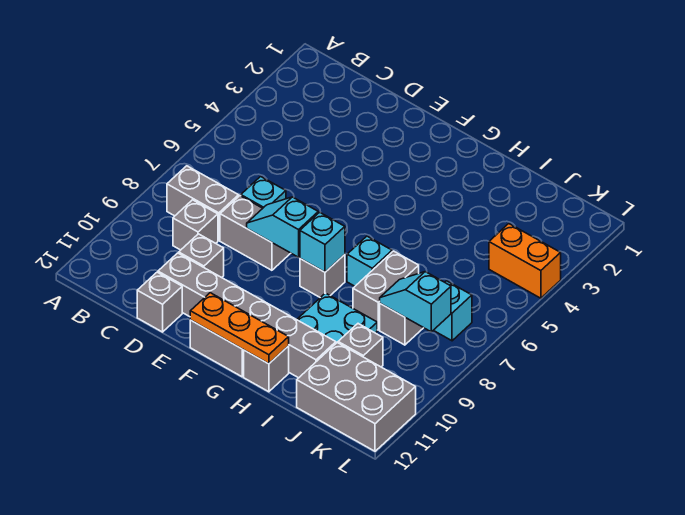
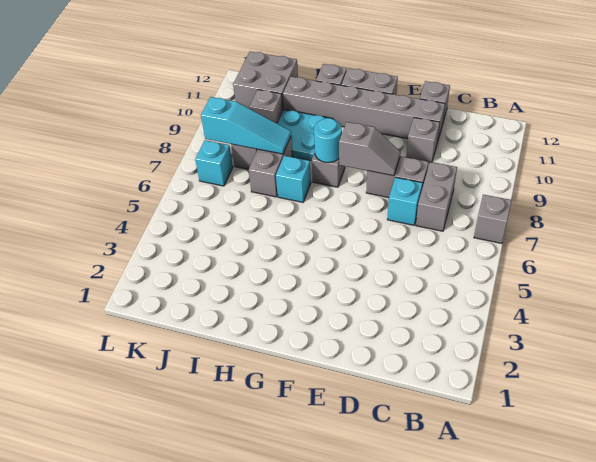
grey brick B8:C8 level 1 -> grey brick C7:C8 level 1
grey brick C9 level 1 -> grey brick A7 level 1
cyan slope E8:F8 level 2 top F -> grey slope E8:F8 level 2 top F
orange plate F12:H12 level 2 -> none
cyan brick G8 level 2 -> cyan round brick G8 level 2
cyan slope J8:K8 level 2 top K -> cyan slope I8:K8 level 2 top K
grey brick J11:L12 level 1 -> grey brick J11:K12 level 1
orange brick K4:L4 level 1 -> none

